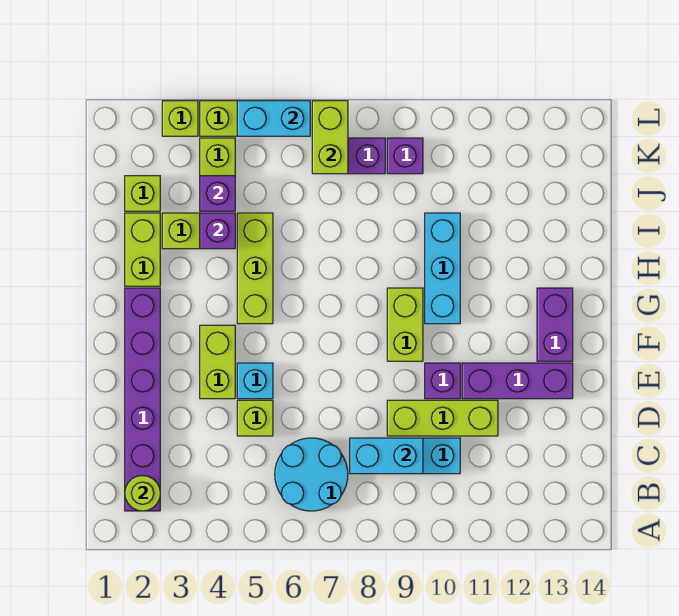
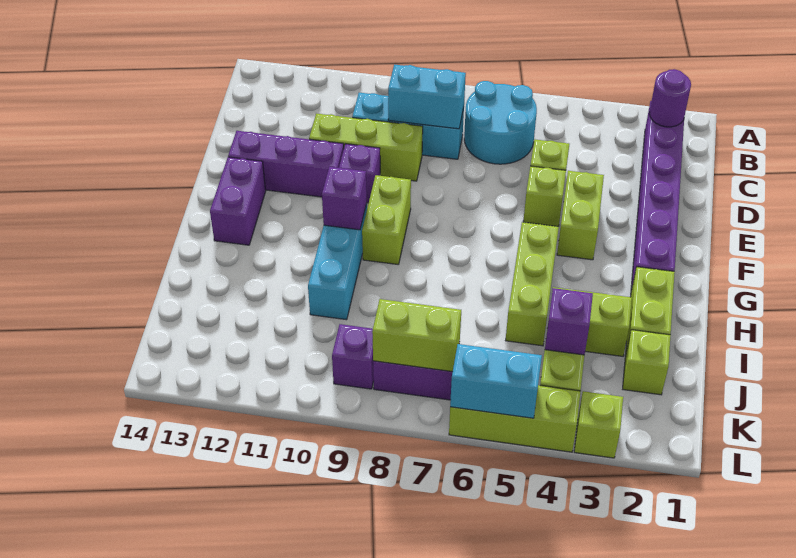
lime round brick B2 level 2 -> purple round brick B2 level 2
cyan brick E5 level 1 -> lime brick E5 level 1
purple brick I4 level 2 -> purple brick G10 level 2
lime brick K7:L7 level 2 -> lime brick K7:K8 level 2

